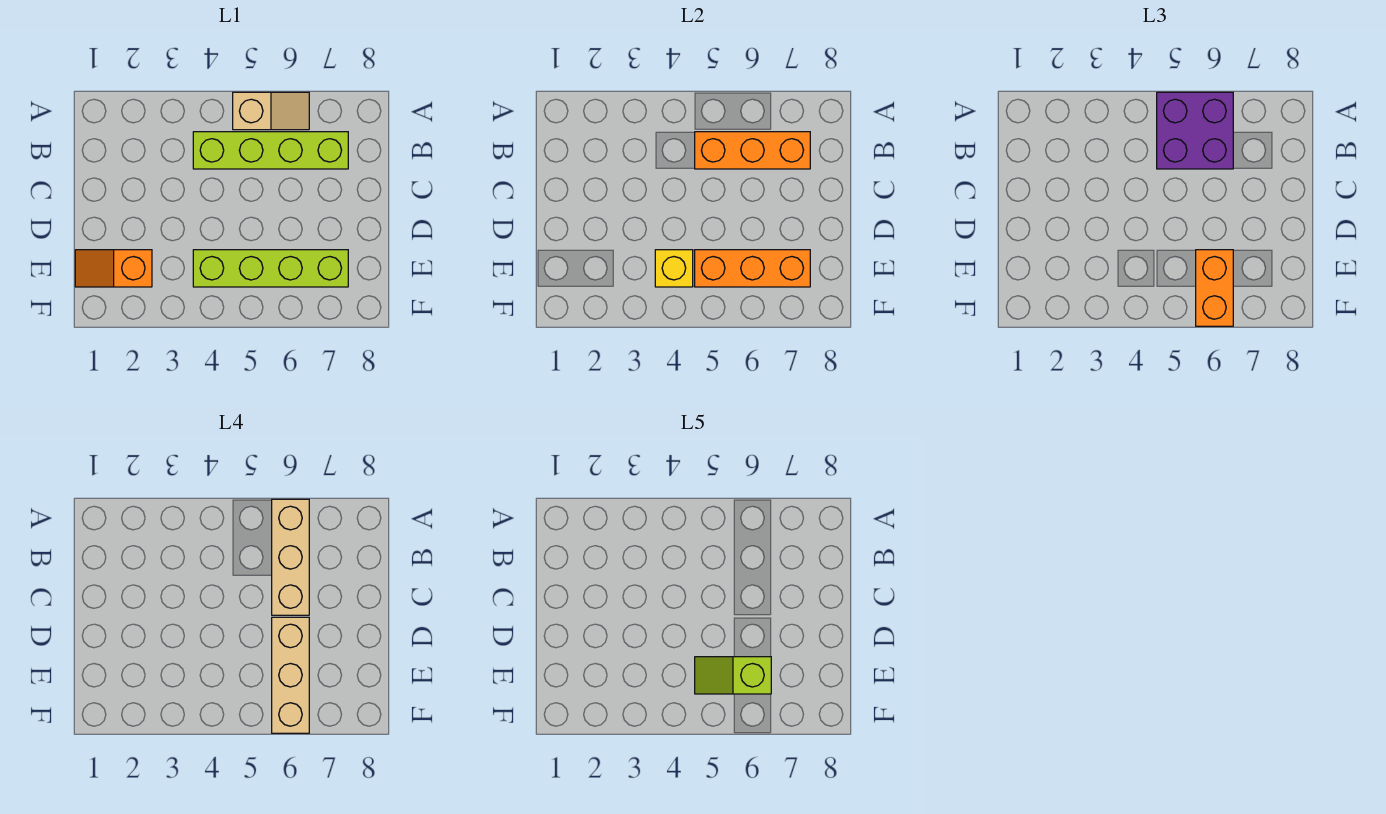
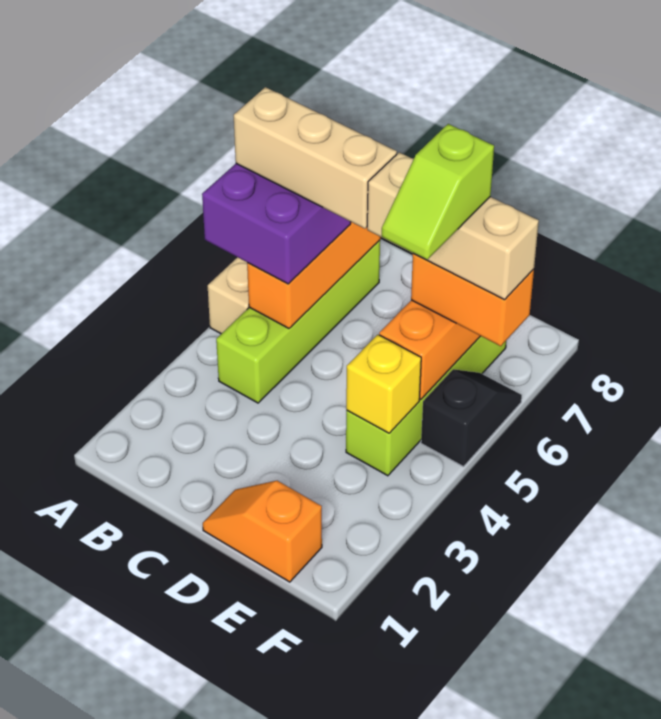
orange slope E1:E2 level 1 top 2 -> orange slope D1:E1 level 1 top E
none -> black slope F5:F6 level 1 top 5

